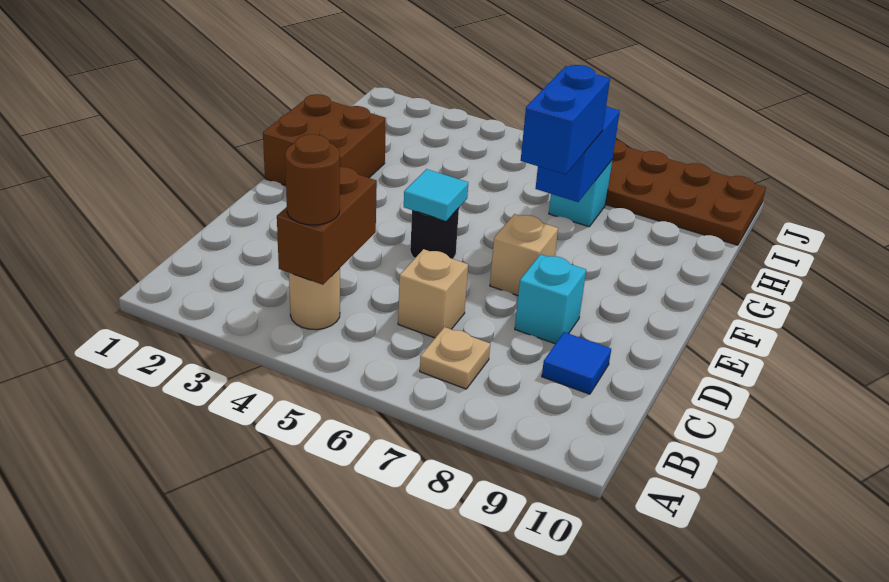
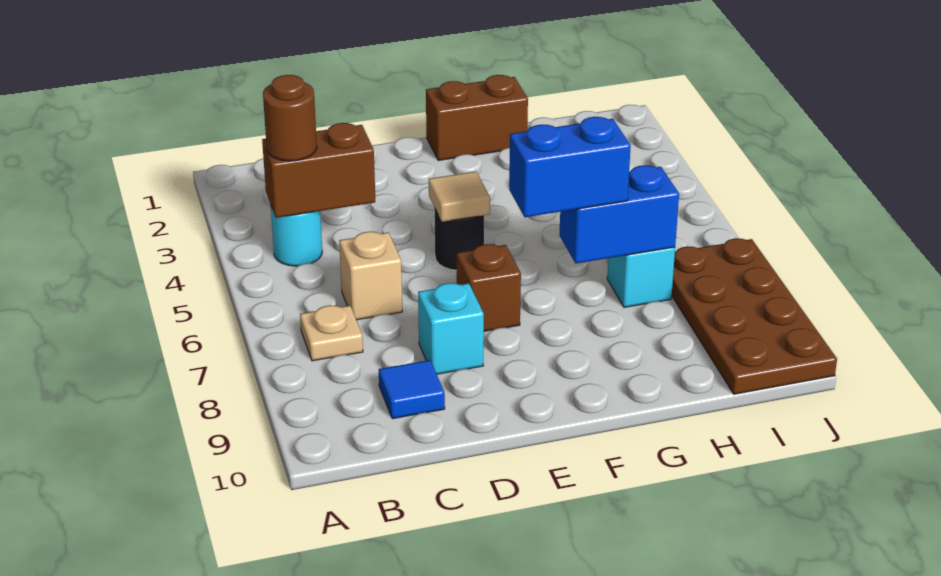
tan round brick B4 level 1 -> cyan round brick B4 level 1
cyan tile E5 level 2 -> tan tile E5 level 2
tan brick E7 level 1 -> brown brick E7 level 1
brown brick F1:G2 level 1 -> brown brick F1:G1 level 1

